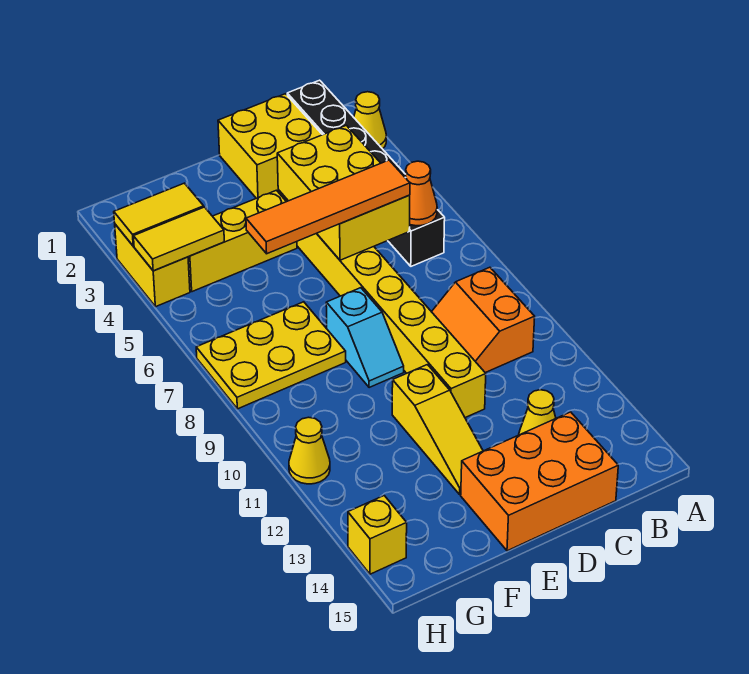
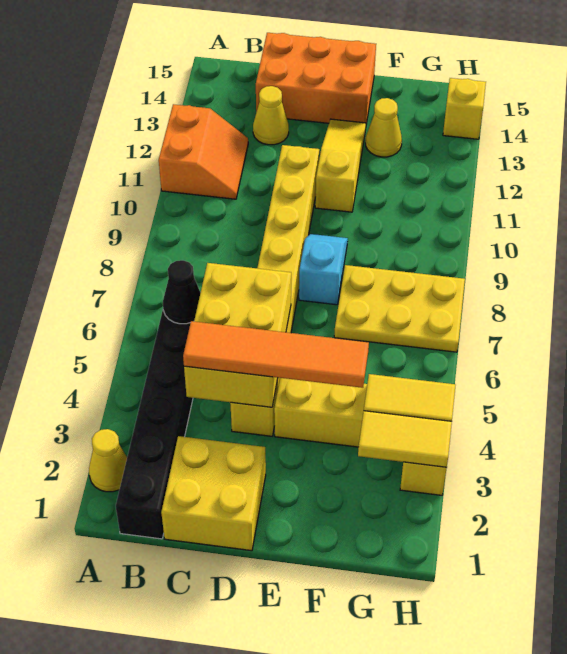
orange cone B6 level 2 -> black cone B6 level 2
orange slope B9:C10 level 1 top B -> orange slope A11:B12 level 1 top A
orange tile C6:F6 level 3 -> orange tile C4:F4 level 3
yellow cone H11 level 1 -> yellow cone F13 level 1

